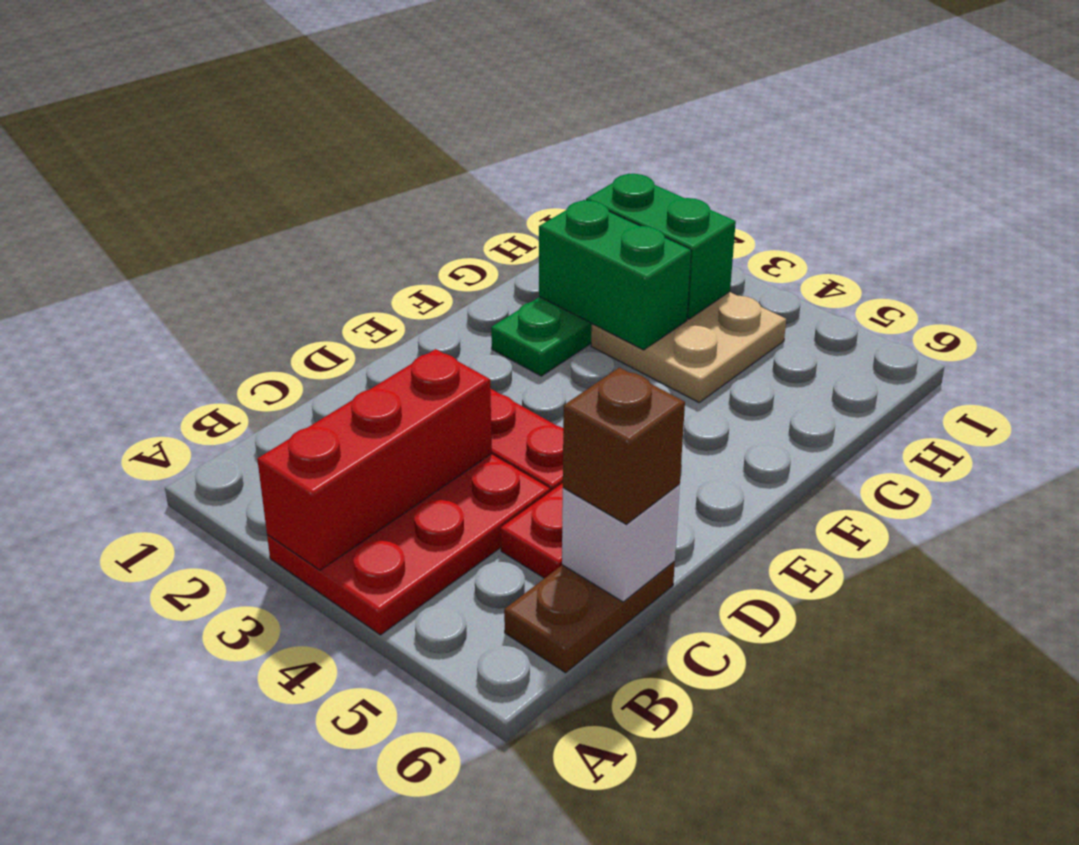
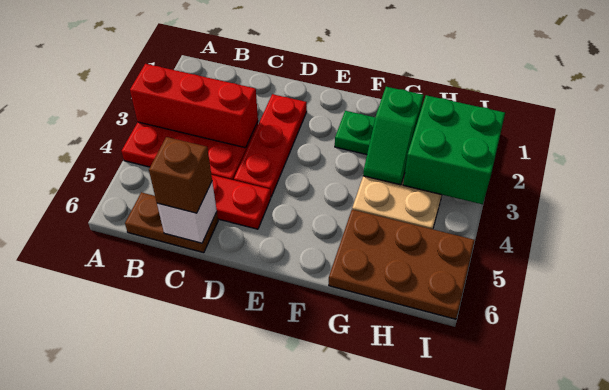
green brick G2:G3 level 2 -> green slope G2:G3 level 2 top 2
none -> brown plate G5:I6 level 1
green brick H2:H3 level 2 -> green brick H2:I3 level 2

